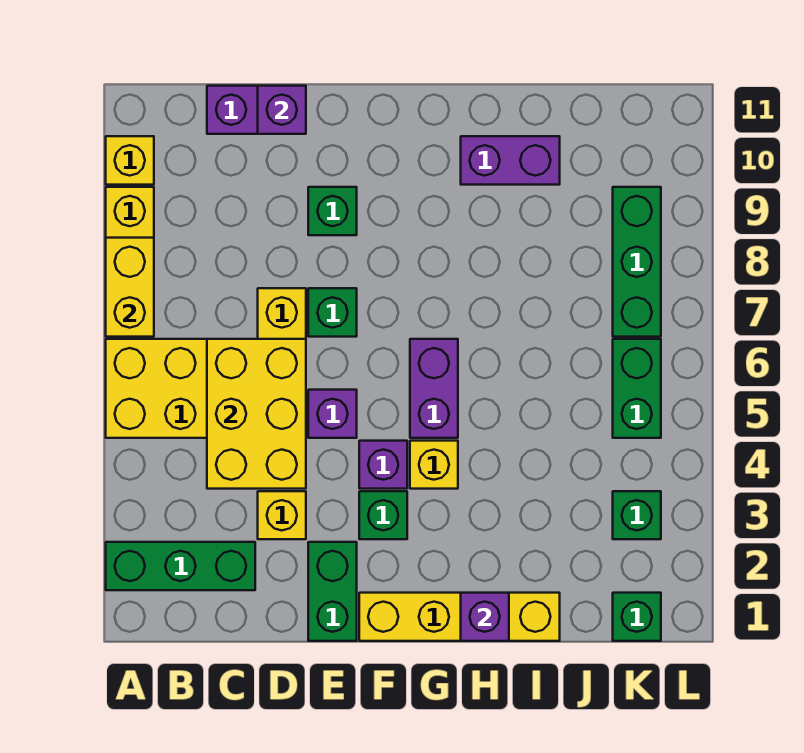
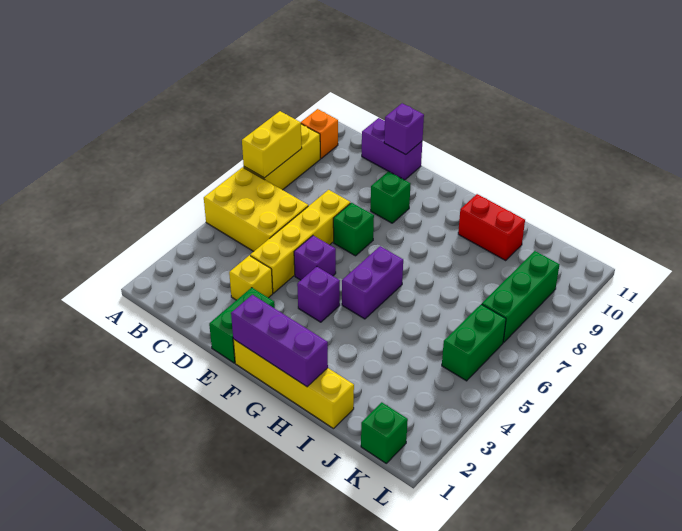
green brick A2:C2 level 1 -> none
yellow brick A10 level 1 -> orange brick A10 level 1
yellow brick C4:D6 level 2 -> none
green brick F3 level 1 -> none
yellow brick G4 level 1 -> none
purple brick H1 level 2 -> purple brick F1:H1 level 2
purple brick H10:I10 level 1 -> red brick H10:I10 level 1
green brick K3 level 1 -> none

